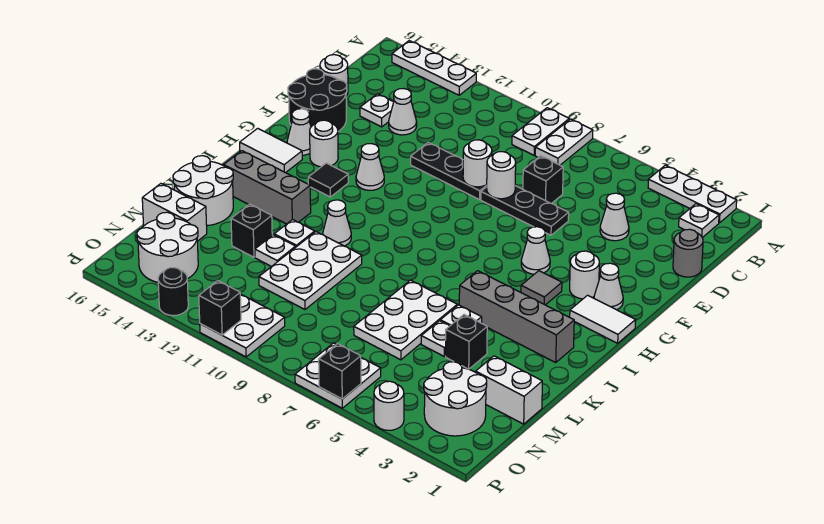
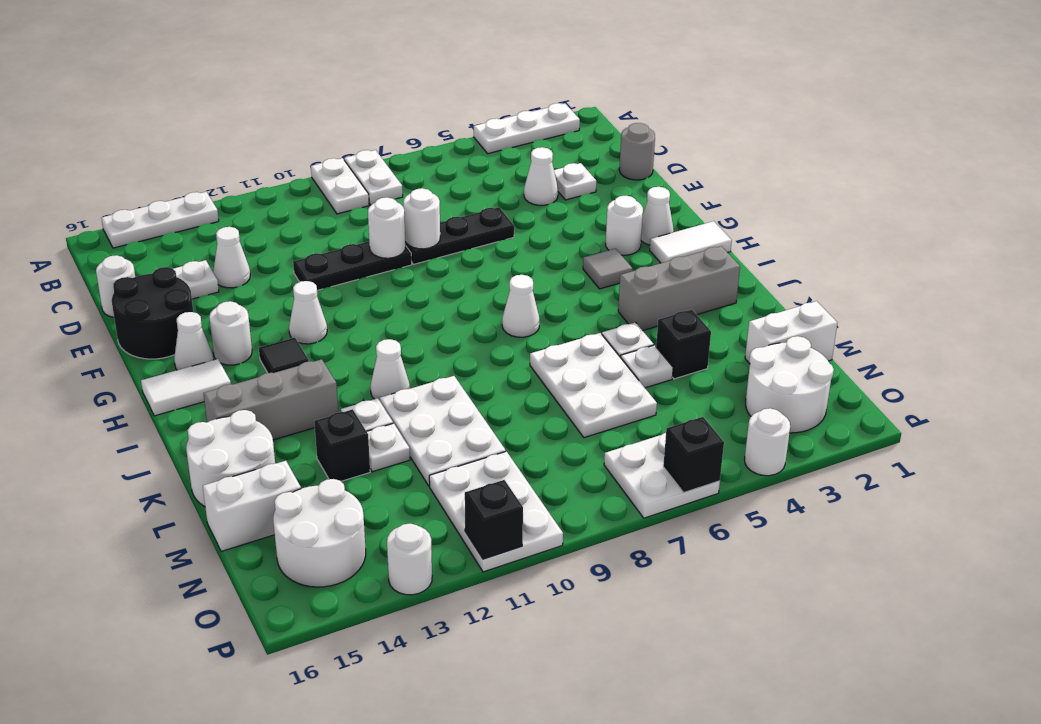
white plate B2 level 1 -> white plate D3 level 1
black brick D7 level 1 -> none
white cone G5 level 1 -> white cone I7 level 1
grey brick J2:J5 level 1 -> grey brick J2:J4 level 1
white plate O10:P11 level 1 -> white plate N10:P11 level 1
black round brick P13 level 1 -> white round brick P13 level 1

